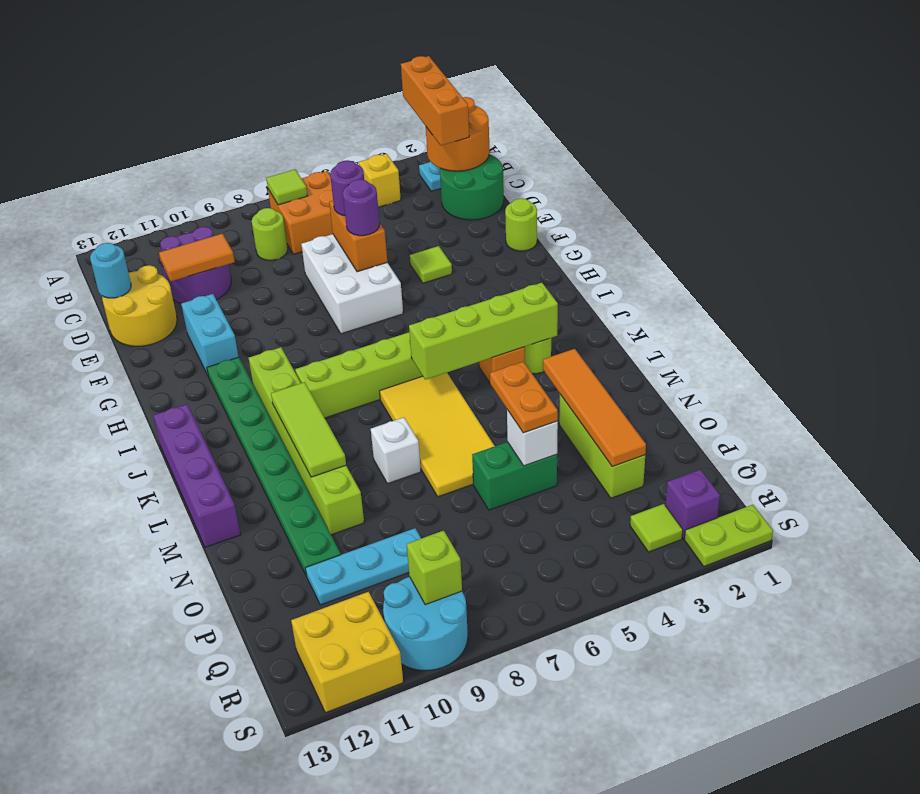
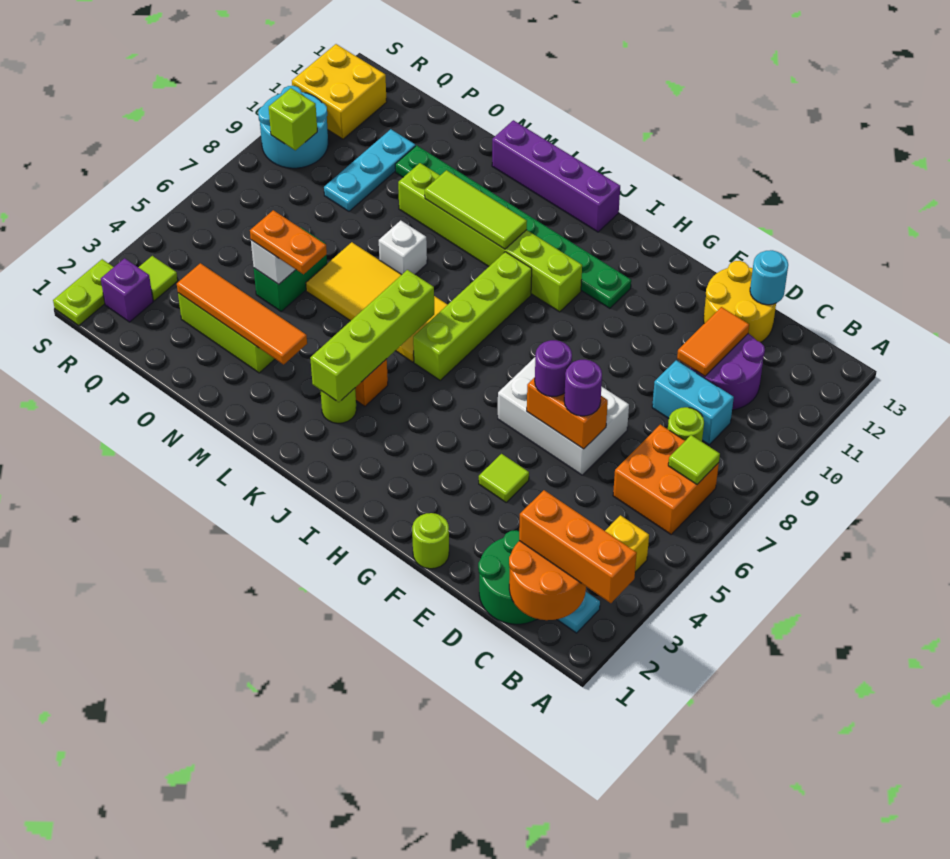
cyan brick F11:G11 level 1 -> cyan brick C9:D9 level 1

